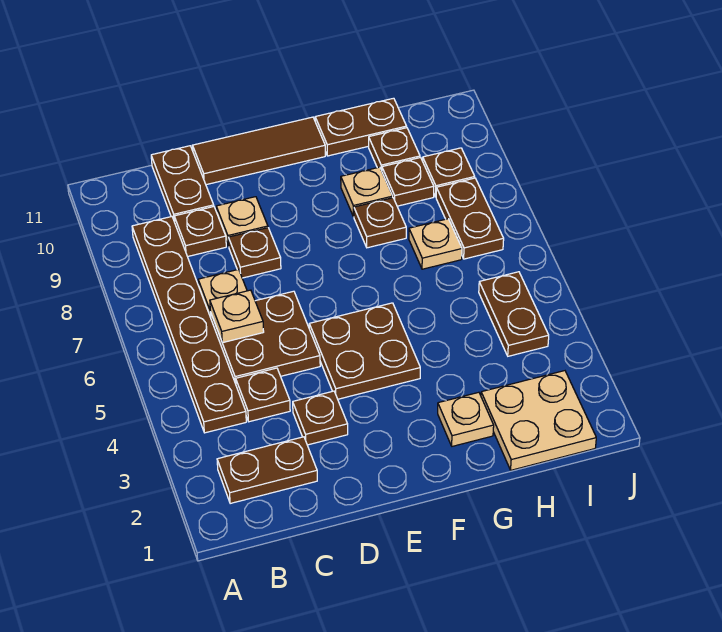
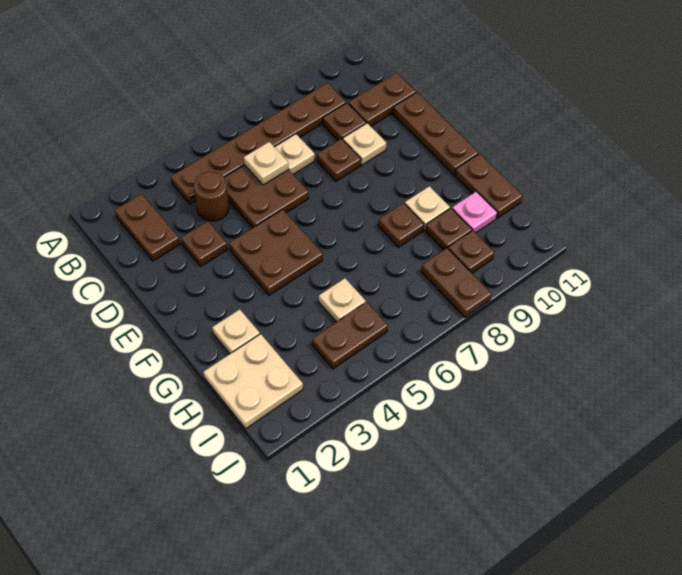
brown plate C4 level 1 -> brown round brick C4 level 1
brown tile D11:F11 level 1 -> brown plate D11:F11 level 1
tan plate H7 level 1 -> tan plate H5 level 1
brown plate H10 level 1 -> pink plate H10 level 1
brown plate I7:I8 level 1 -> brown plate I8:J8 level 1

